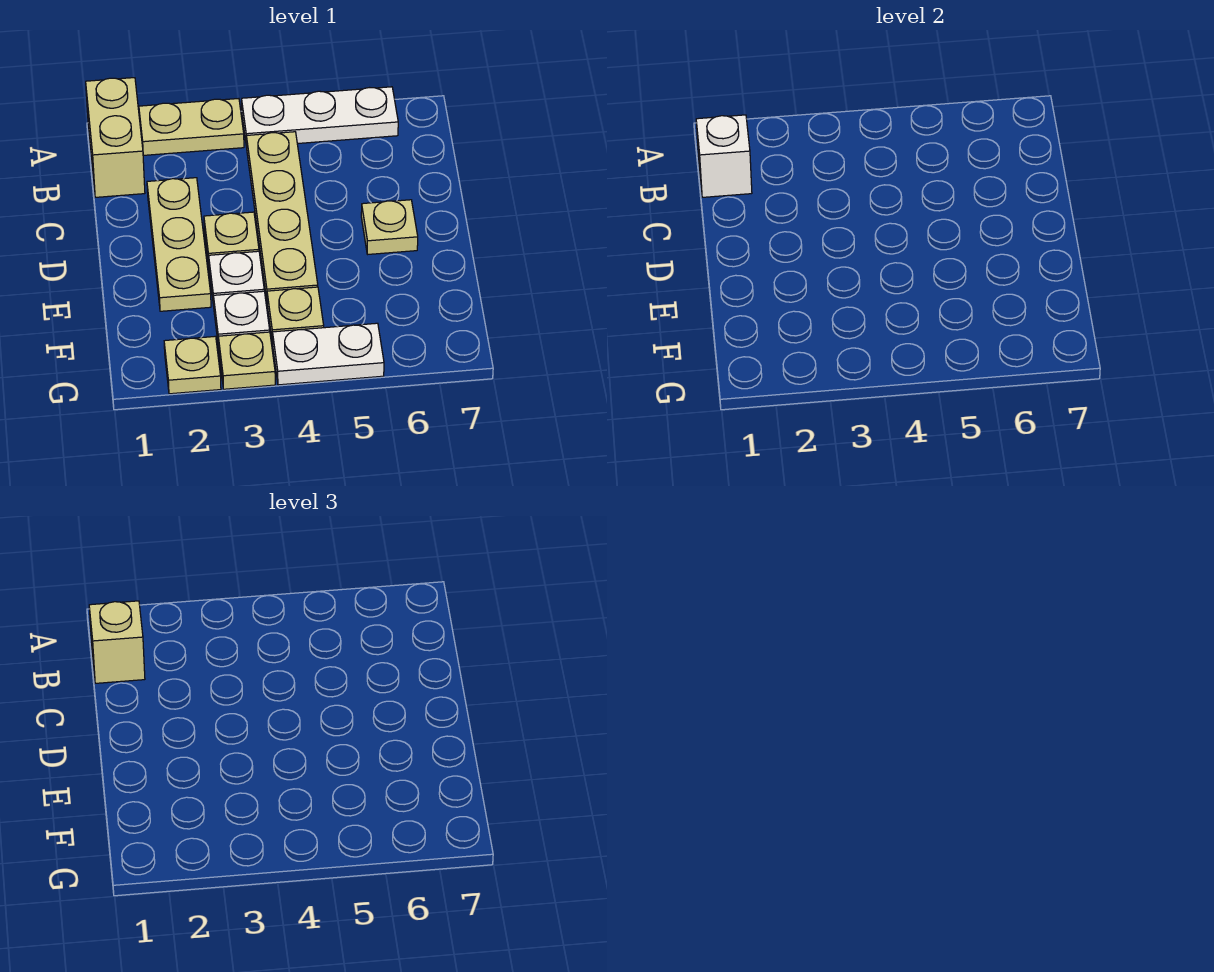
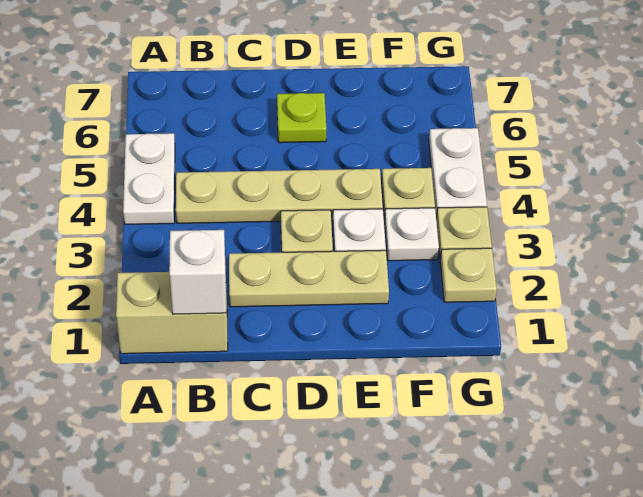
tan plate A2:A3 level 1 -> none
white plate A4:A6 level 1 -> white plate A4:A5 level 1
tan brick B1 level 3 -> none
tan plate D6 level 1 -> lime plate D6 level 1

